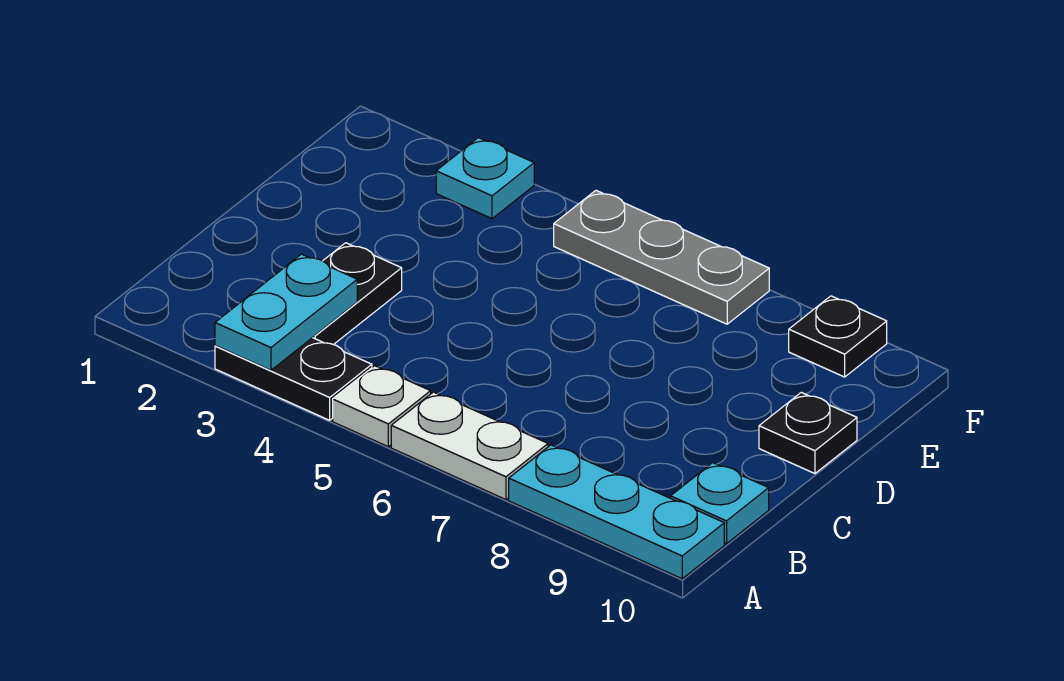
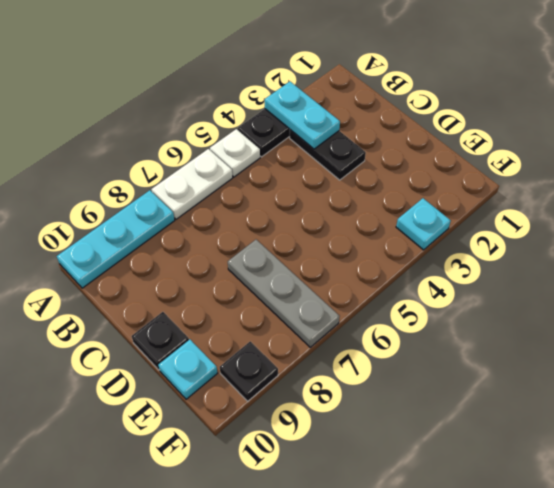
cyan plate B10 level 1 -> cyan plate E10 level 1
grey plate F5:F7 level 1 -> grey plate D7:F7 level 1

